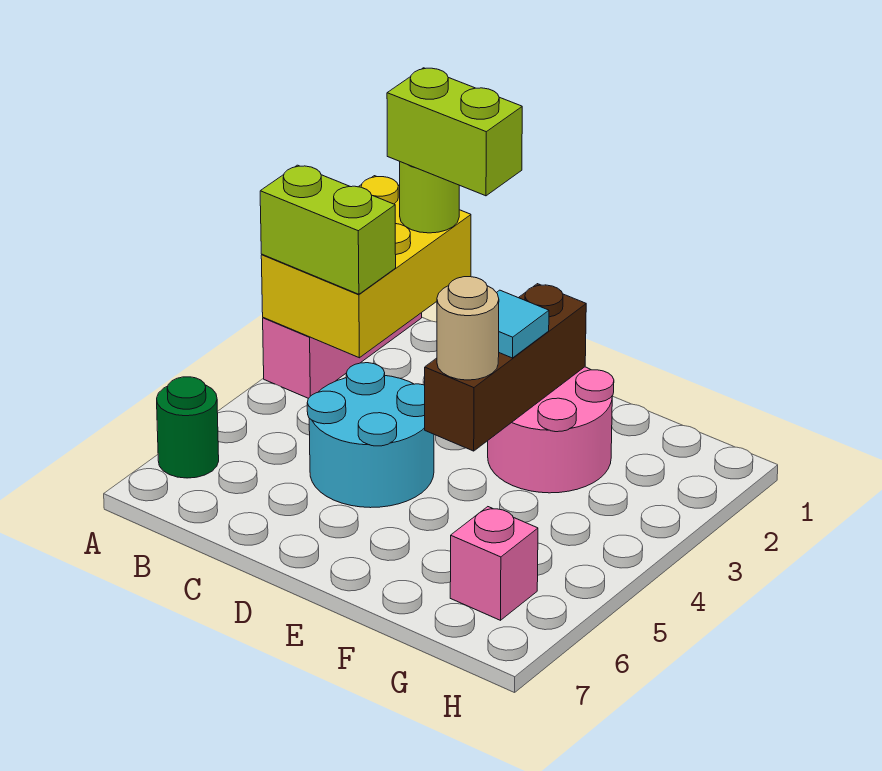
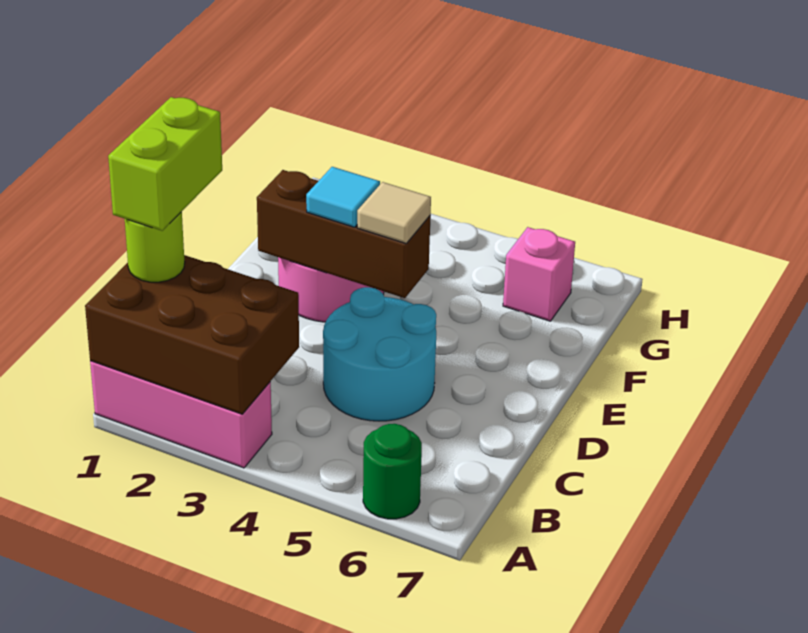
yellow brick A1:B3 level 2 -> brown brick A1:B3 level 2
lime brick A3:B3 level 3 -> none
tan round brick E4 level 3 -> tan tile E4 level 3

